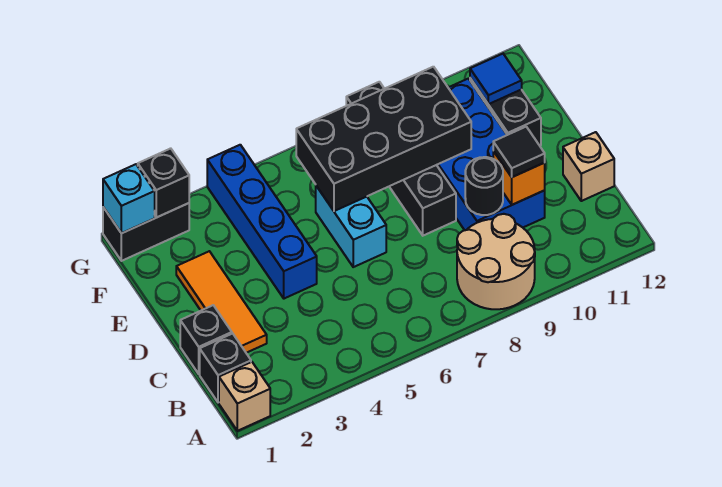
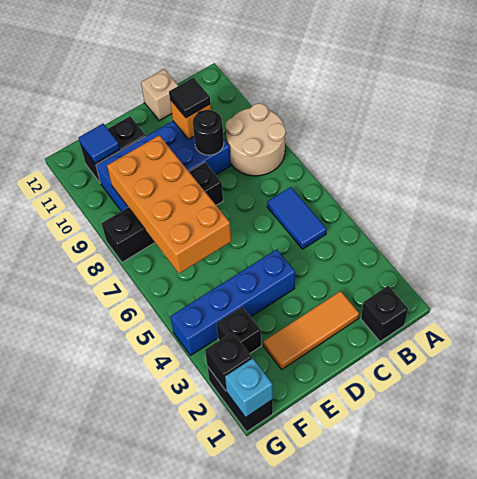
tan brick A1 level 1 -> none
none -> blue tile B5:B6 level 1
black brick C1 level 1 -> black brick F3 level 1
cyan brick D6:E6 level 1 -> none
black brick E6:F9 level 2 -> orange brick E6:F9 level 2

